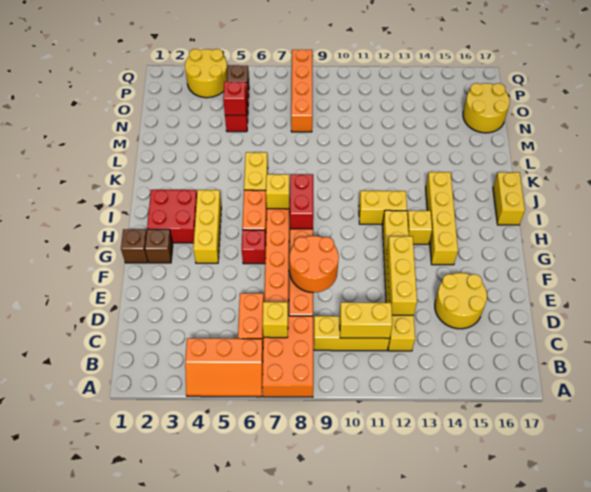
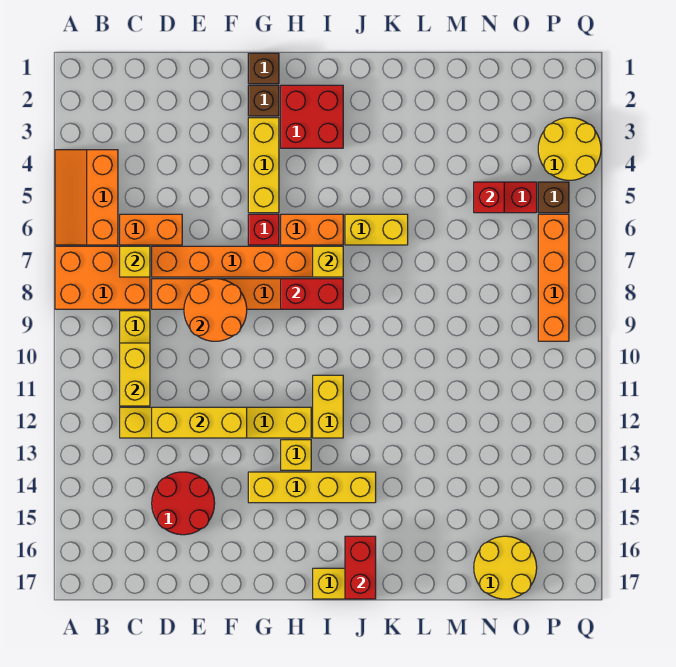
yellow round brick D14:E15 level 1 -> red round brick D14:E15 level 1
yellow brick G4:I4 level 1 -> yellow brick G3:G5 level 1
none -> red brick J16:J17 level 2
orange brick N8:Q8 level 1 -> orange brick P6:P9 level 1

